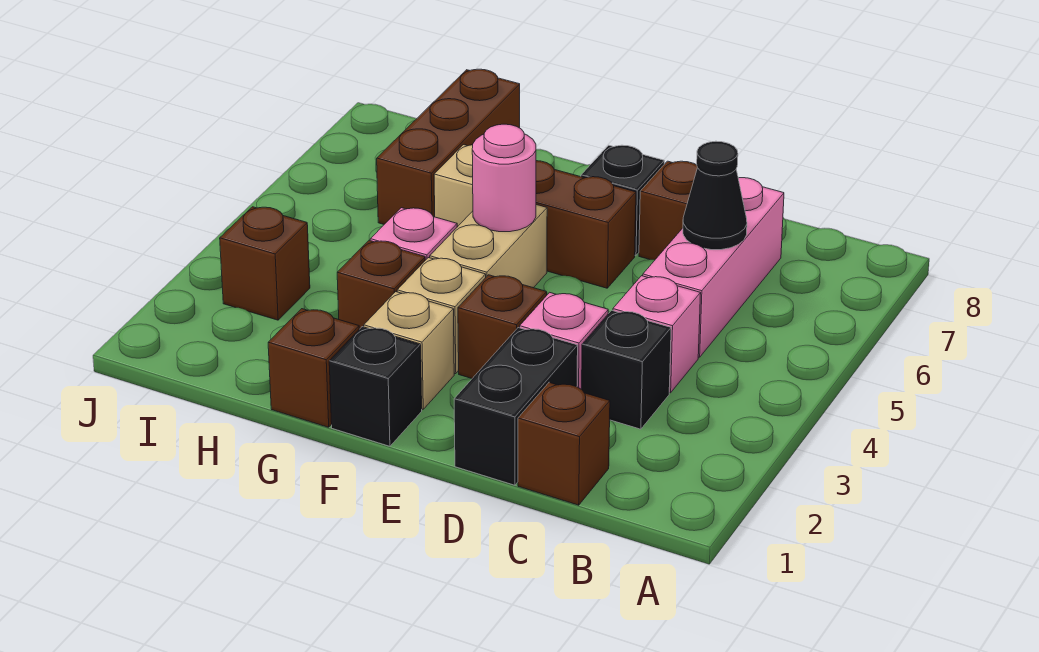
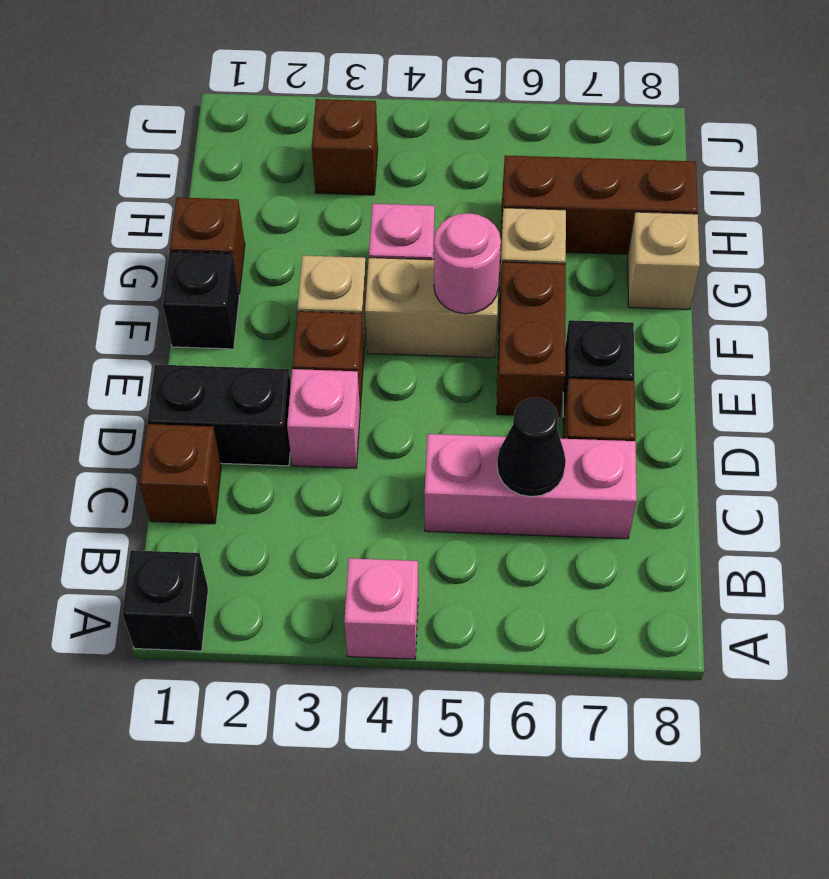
black brick C3 level 1 -> black brick A1 level 1
pink brick C4 level 1 -> pink brick A4 level 1
tan brick F2 level 1 -> tan brick G8 level 1
brown brick G3 level 1 -> none

